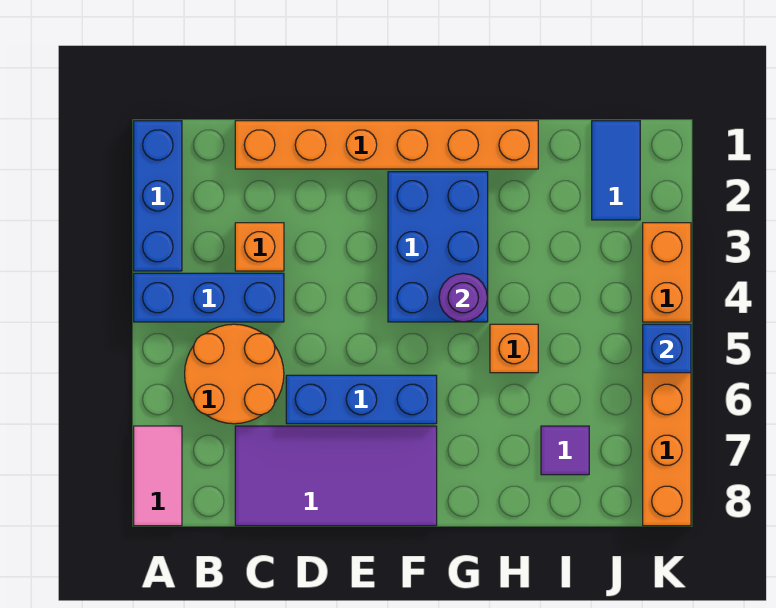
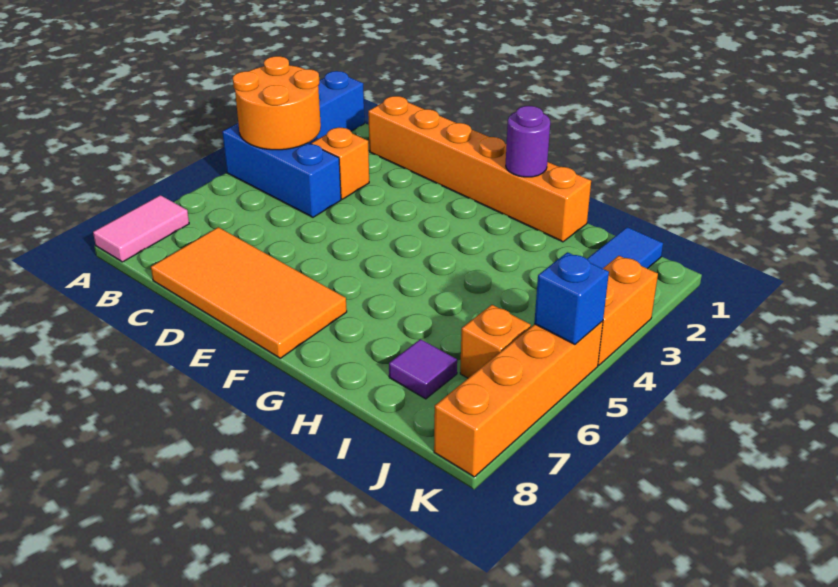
orange round brick B5:C6 level 1 -> orange round brick A3:B4 level 2
purple tile C7:F8 level 1 -> orange tile C7:F8 level 1
blue brick D6:F6 level 1 -> none
blue brick F2:G4 level 1 -> none
purple round brick G4 level 2 -> purple round brick G1 level 2
orange brick H5 level 1 -> orange brick J6 level 1

